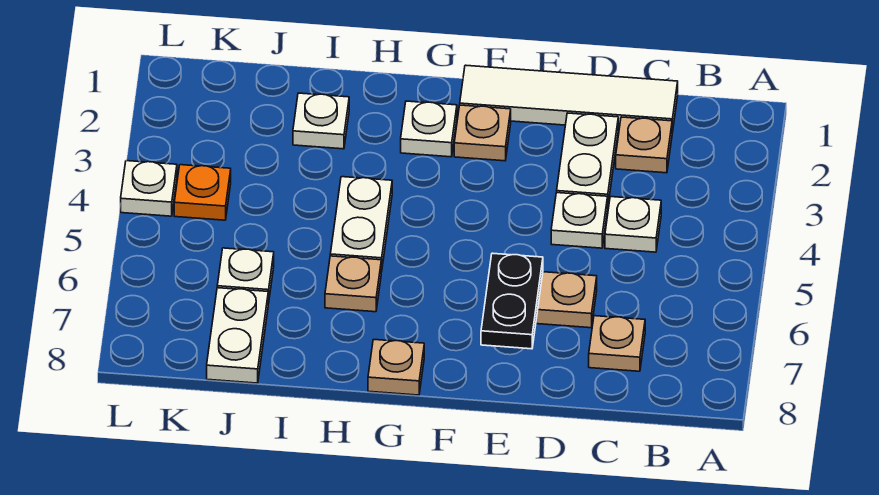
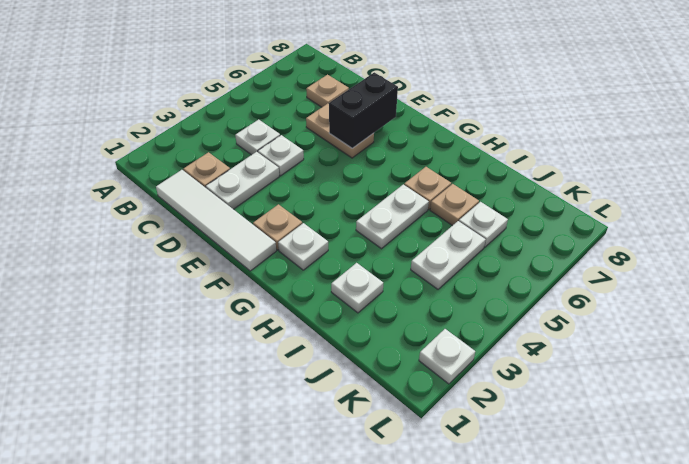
black plate E6:E7 level 2 -> black brick E6:E7 level 2
tan plate G8 level 1 -> tan plate I6 level 1
white plate J7:J8 level 1 -> white plate J4:J5 level 1
orange plate K4 level 1 -> none
white plate L4 level 1 -> white plate L2 level 1

